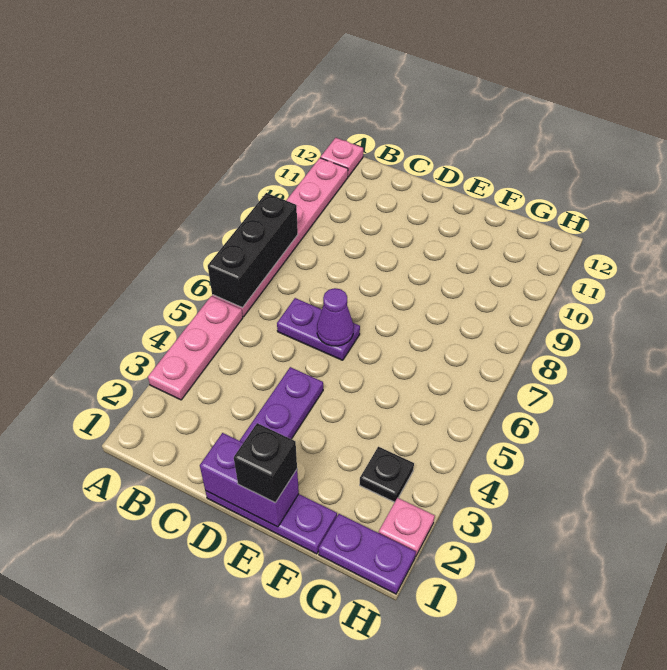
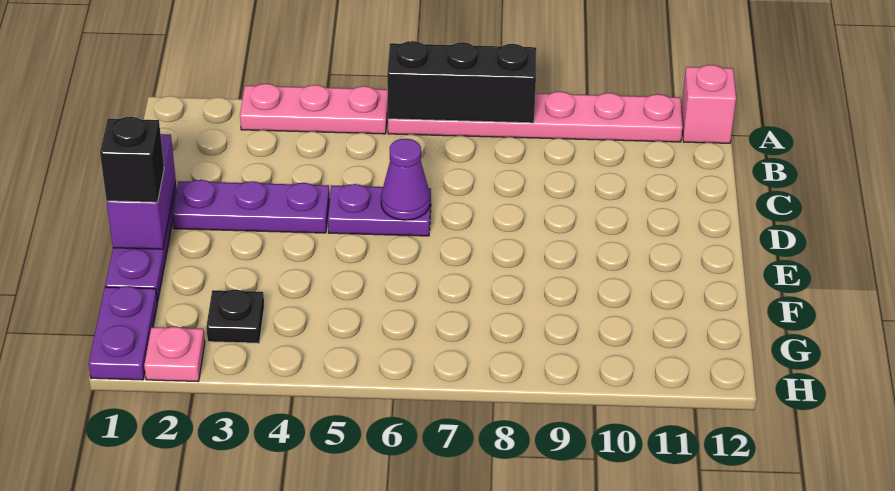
pink plate A12 level 1 -> pink brick A12 level 1
purple plate C6:D6 level 1 -> purple plate D5:D6 level 1

